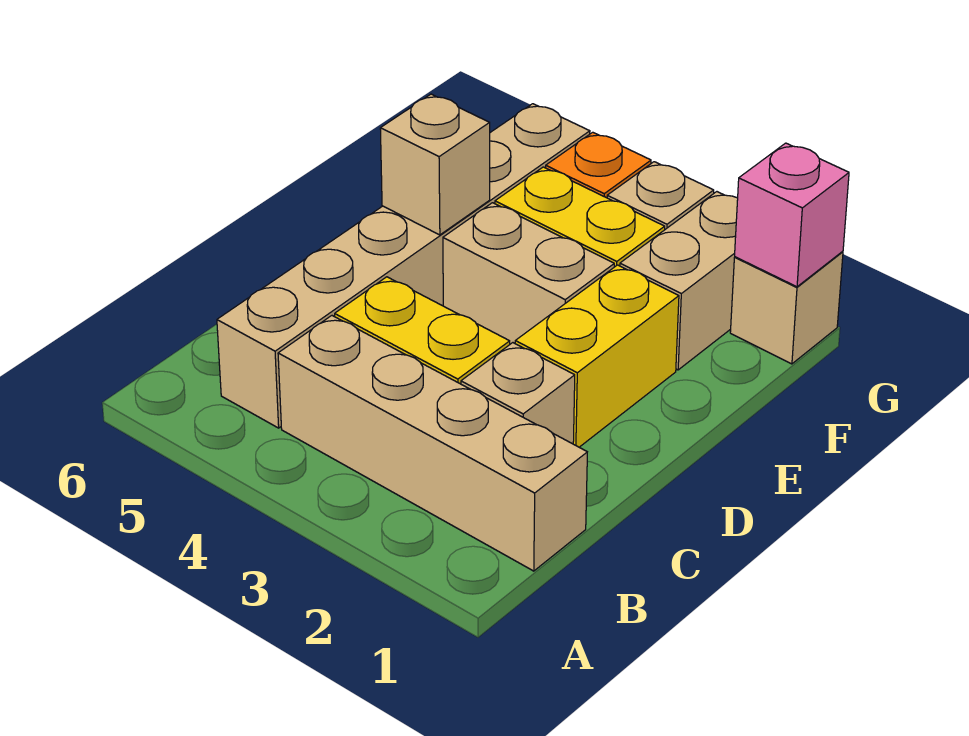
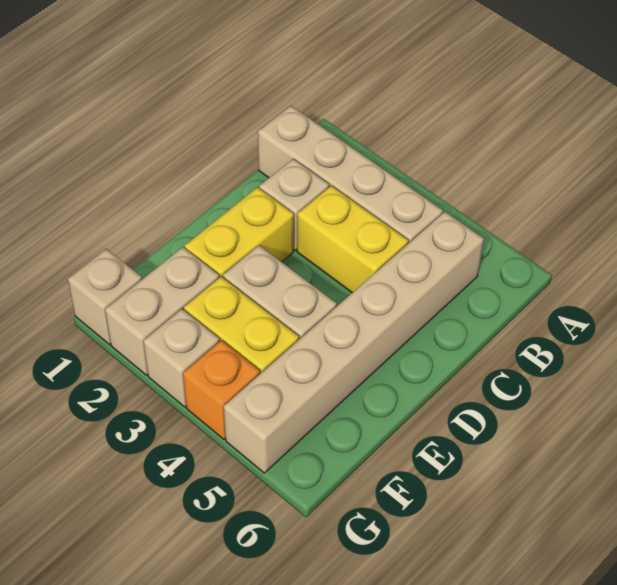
tan brick E5 level 2 -> none
pink brick G1 level 2 -> none

